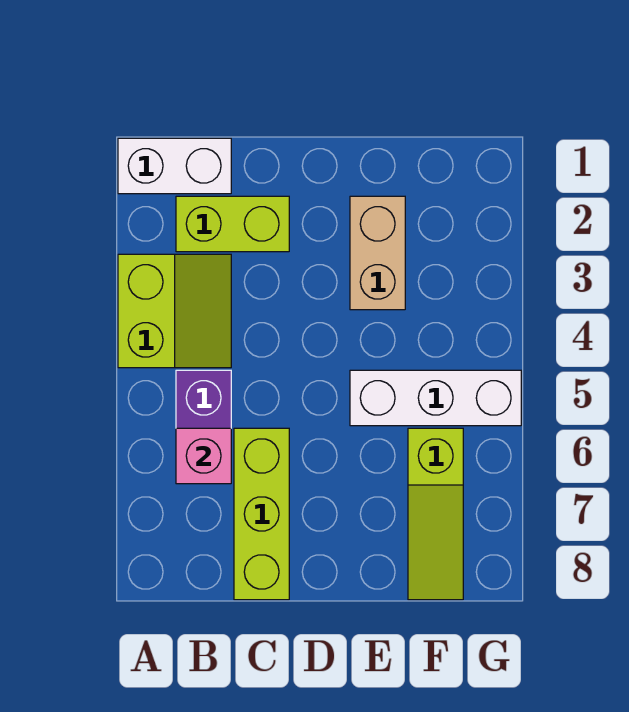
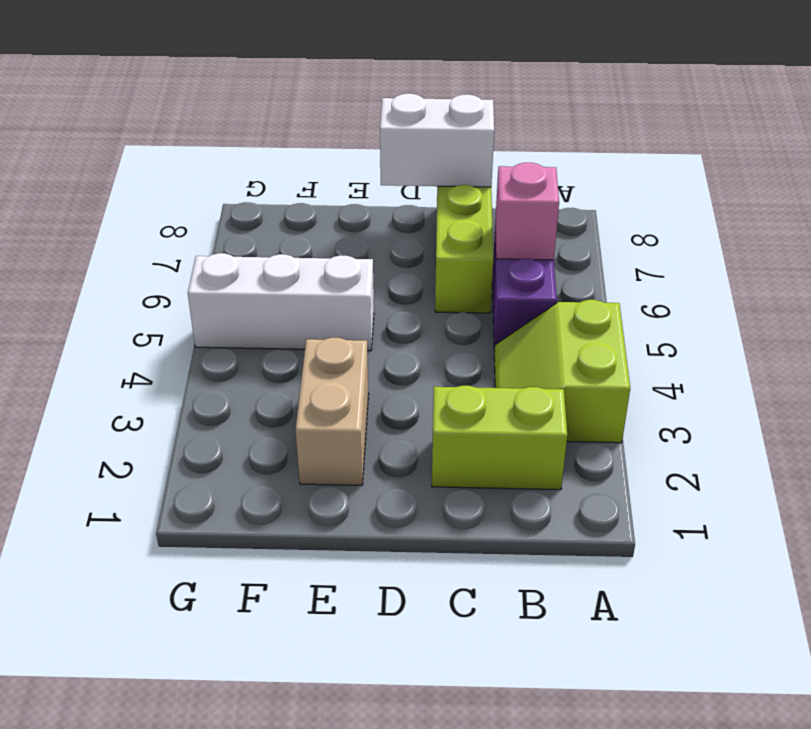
white brick A1:B1 level 1 -> white brick C8:D8 level 2
lime slope F6:F8 level 1 top 6 -> none

